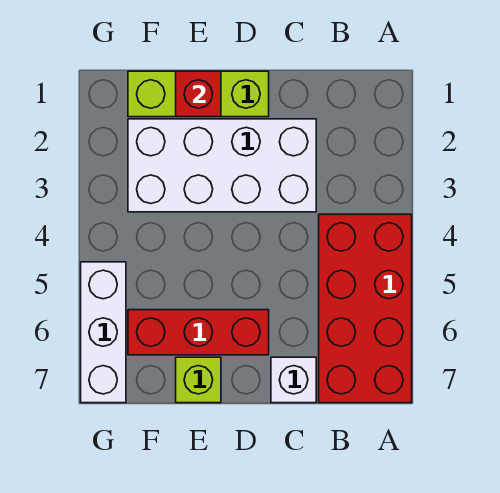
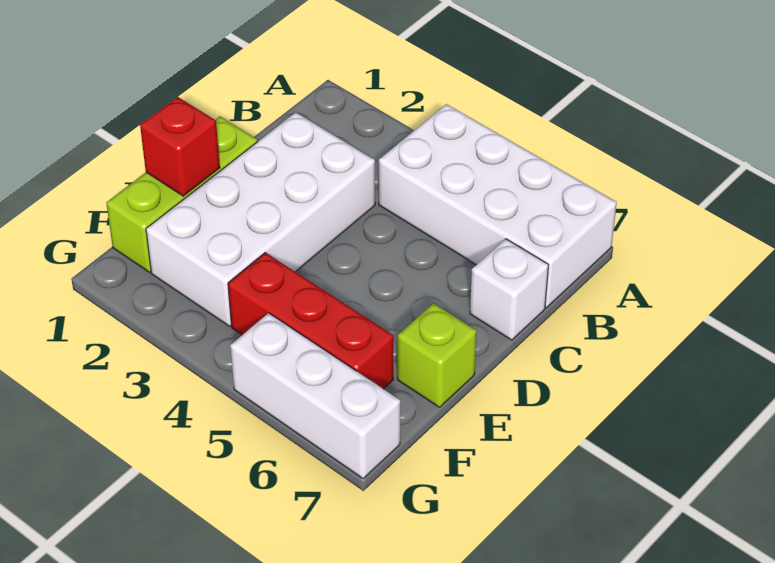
red brick A4:B7 level 1 -> white brick A4:B7 level 1
red brick D6:F6 level 1 -> red brick F4:F6 level 1

